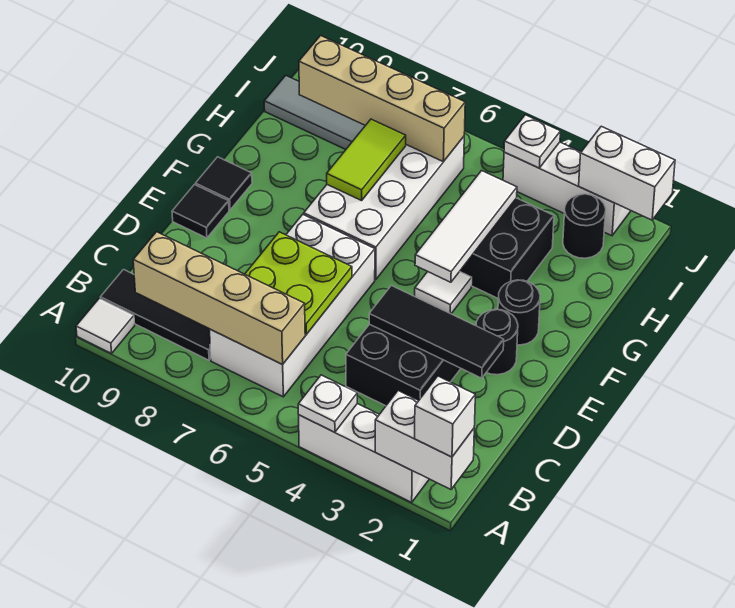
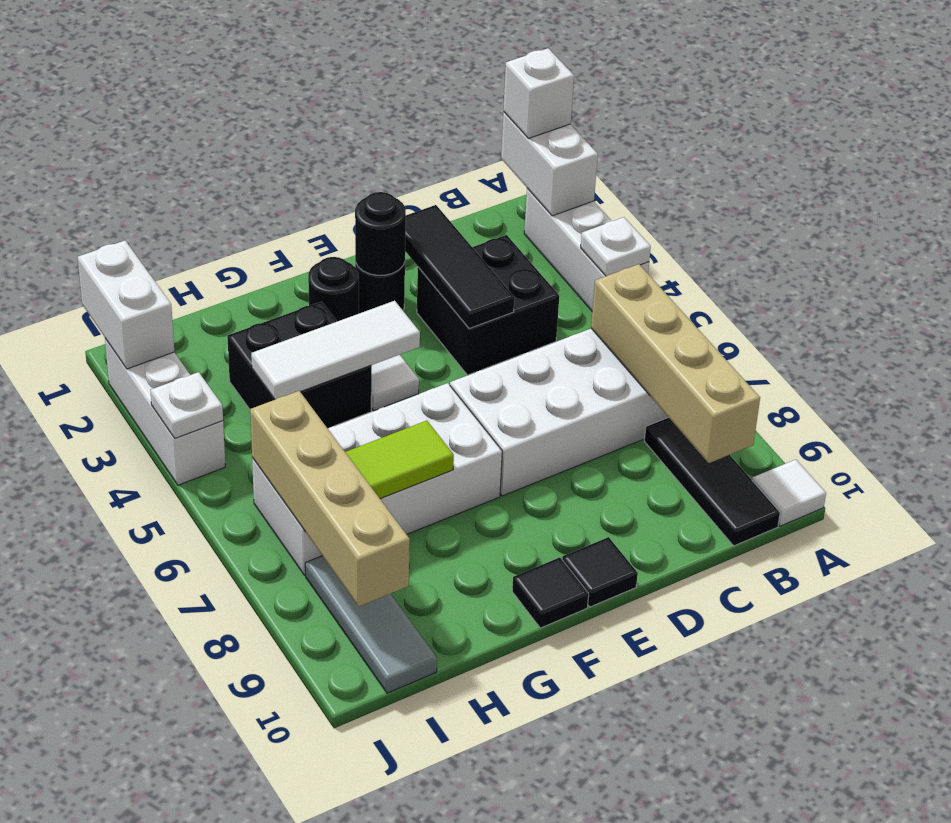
lime plate C6:D7 level 2 -> none
black round brick I2 level 1 -> black round brick E2 level 2

